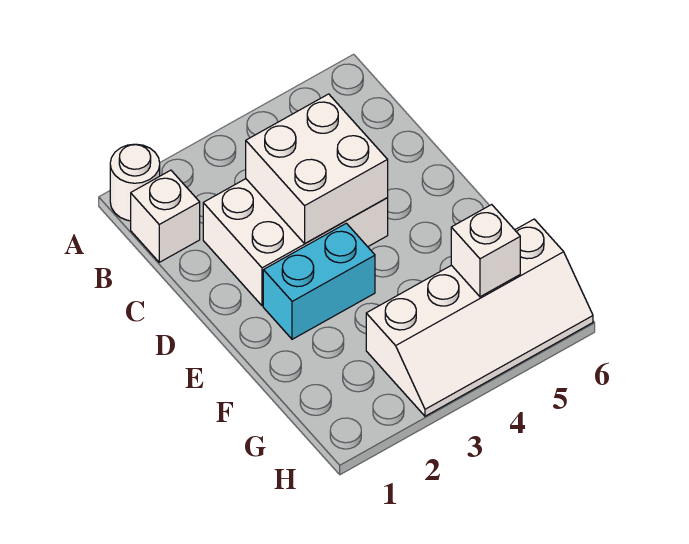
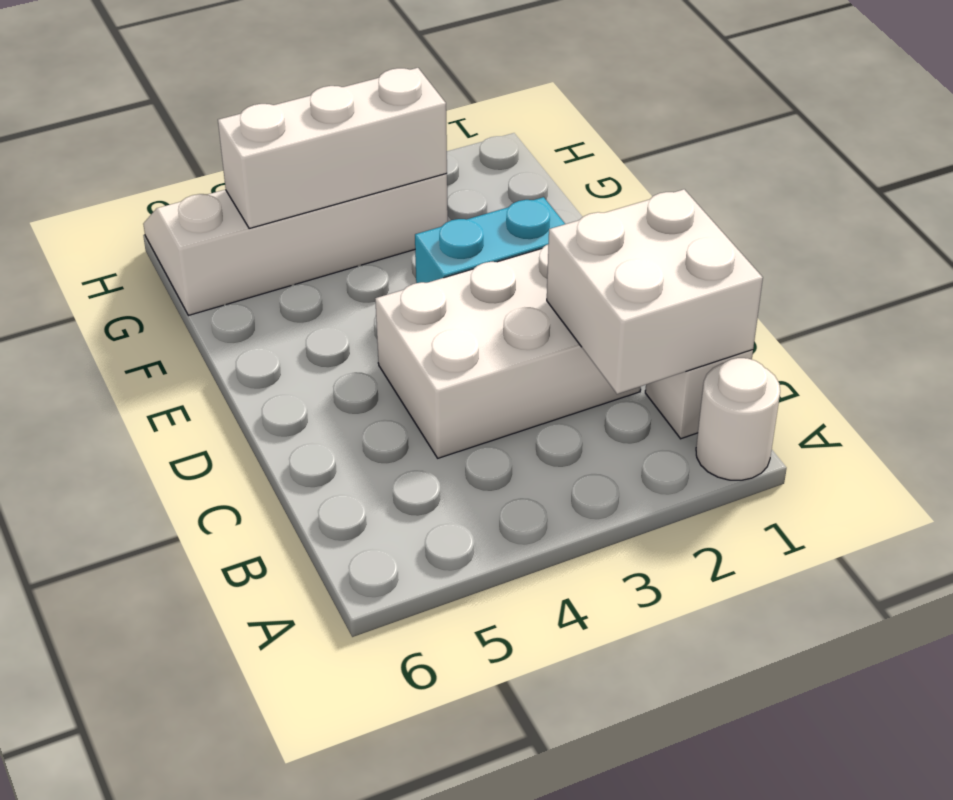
white brick C3:D4 level 2 -> white brick B1:C2 level 2
white brick G5 level 2 -> white brick G3:G5 level 2

